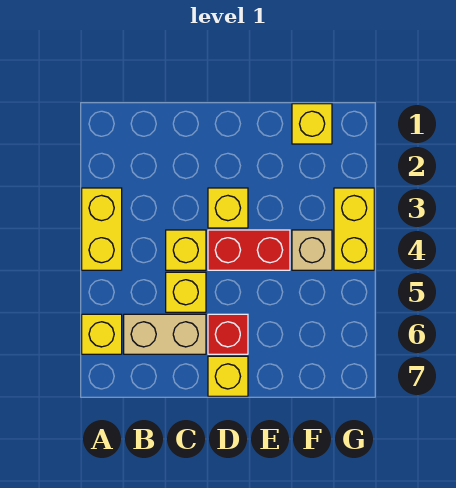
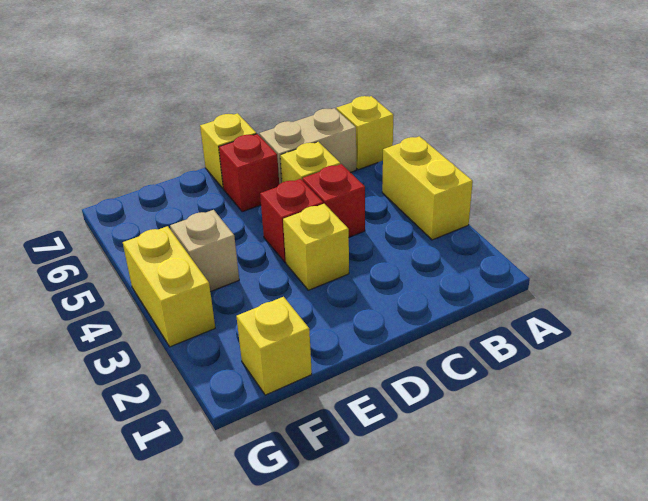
yellow brick C4 level 1 -> red brick C4 level 1
red brick D4:E4 level 1 -> red brick D4 level 1

